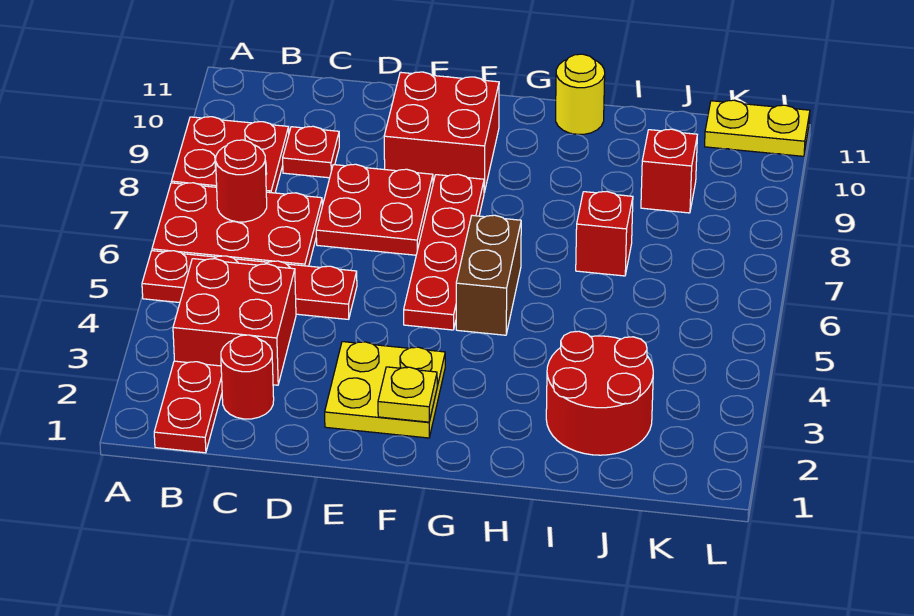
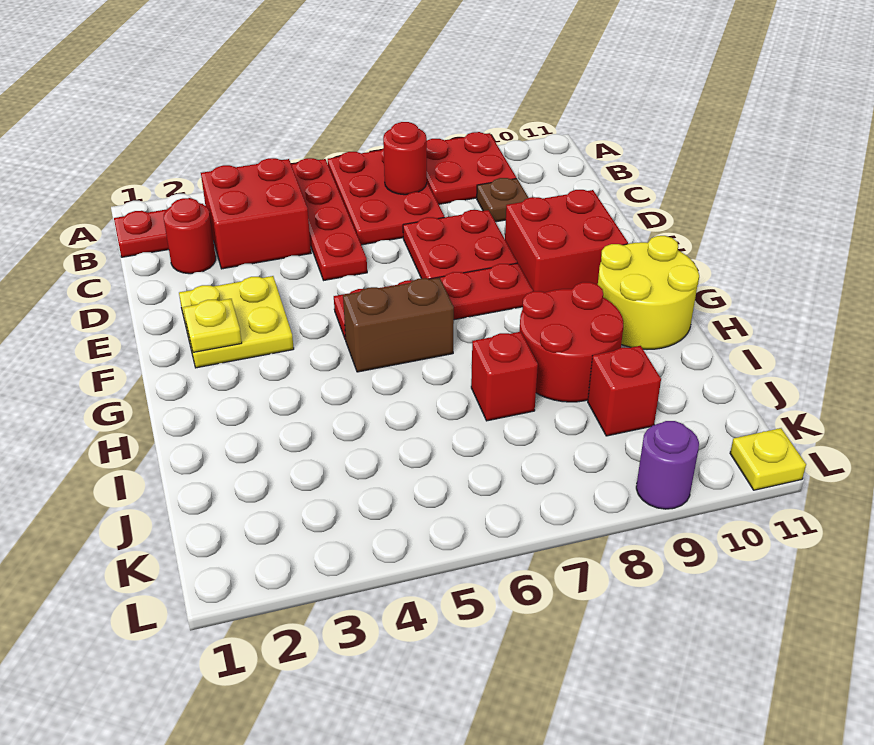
red plate C9 level 1 -> brown plate C9 level 1
yellow round brick H11 level 1 -> yellow round brick G10:H11 level 1
red round brick I2:J3 level 1 -> red round brick H8:I9 level 1
yellow plate K11:L11 level 1 -> yellow plate L11 level 1
none -> purple round brick L9 level 1

